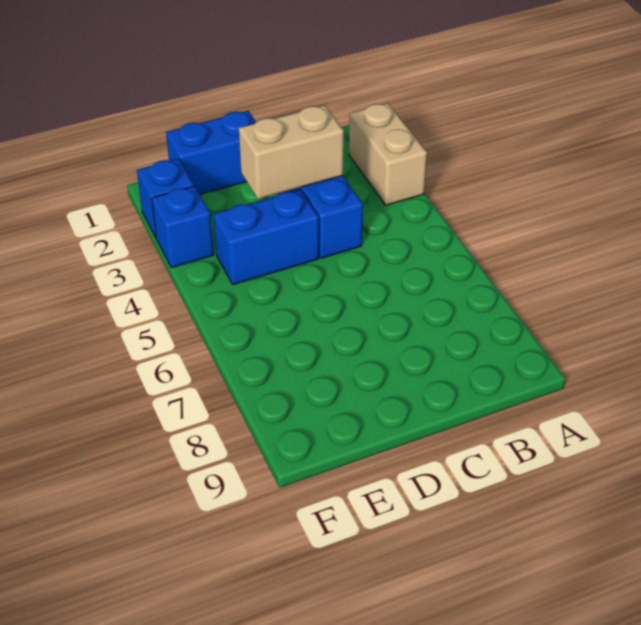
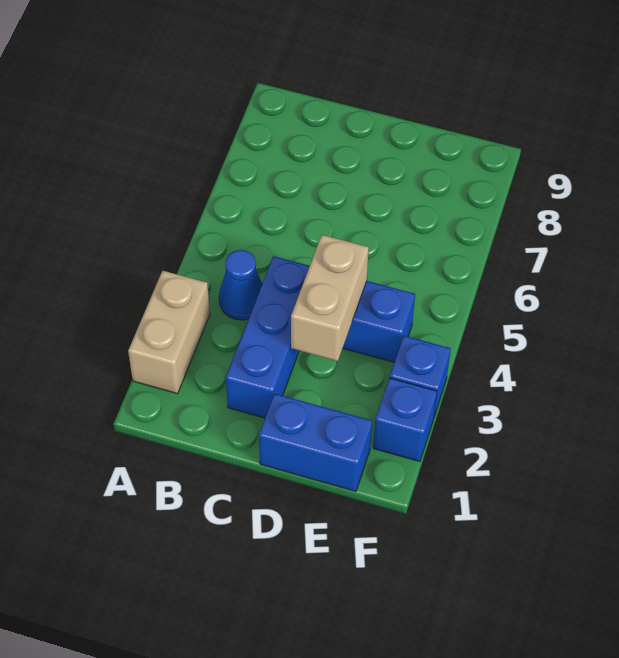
none -> blue cone B4 level 1
tan brick C3:D3 level 2 -> tan brick D3:D4 level 2

